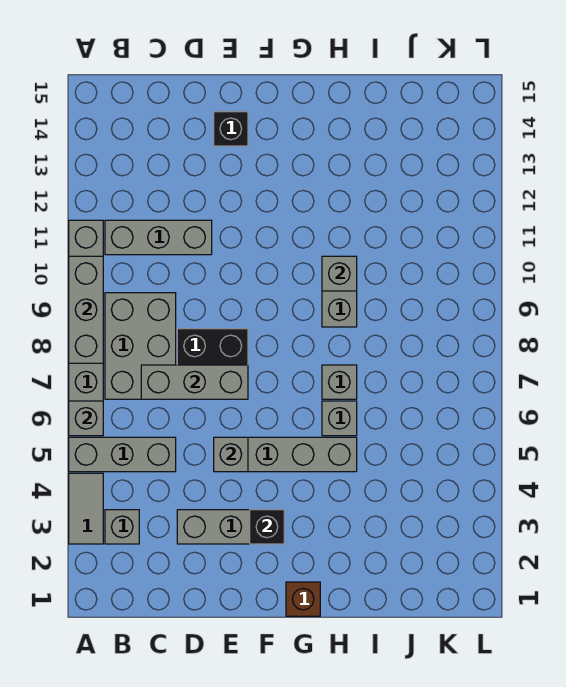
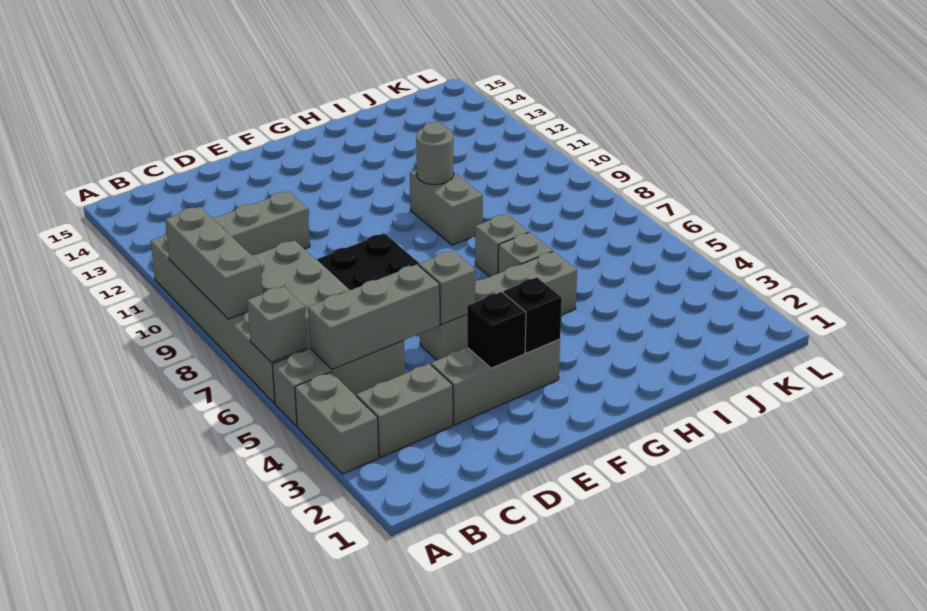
grey tile A3:A4 level 1 -> grey brick A3:A4 level 1
grey brick B3 level 1 -> grey brick B3:C3 level 1
grey brick C7:E7 level 2 -> grey brick B5:D5 level 2
black brick E14 level 1 -> black brick E3 level 2
brown brick G1 level 1 -> none
grey brick H10 level 2 -> grey round brick H10 level 2

